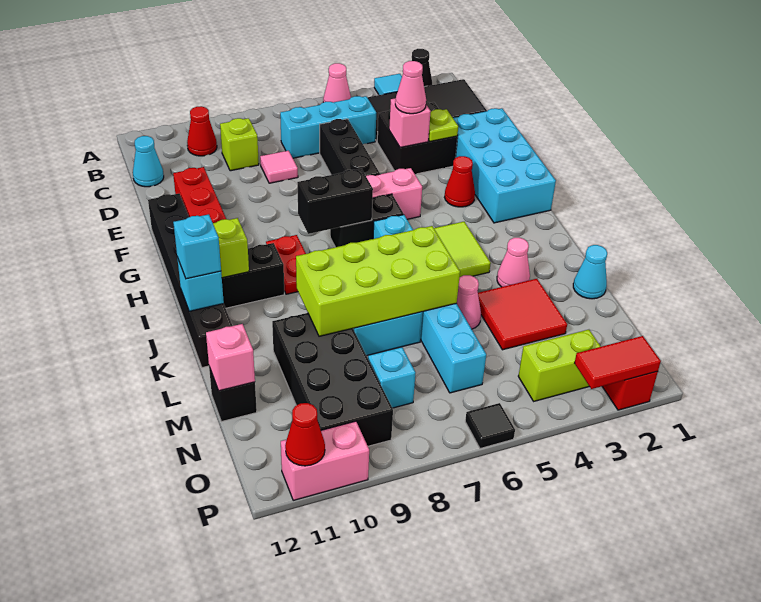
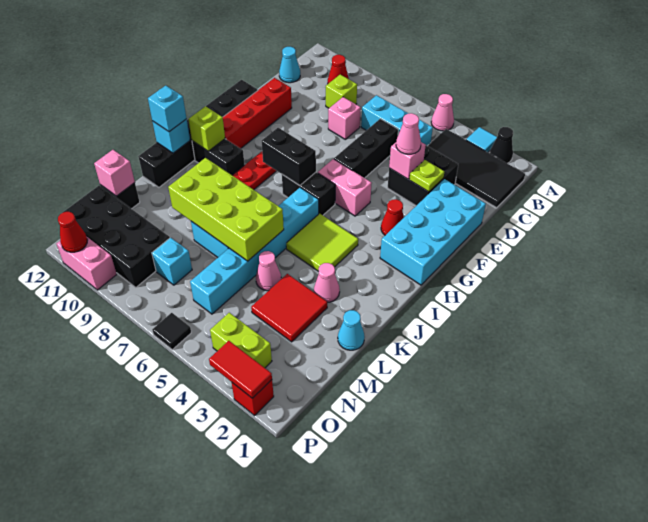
pink tile D8 level 1 -> pink brick D8 level 1
black brick L9:O10 level 1 -> black brick N9:O12 level 1

